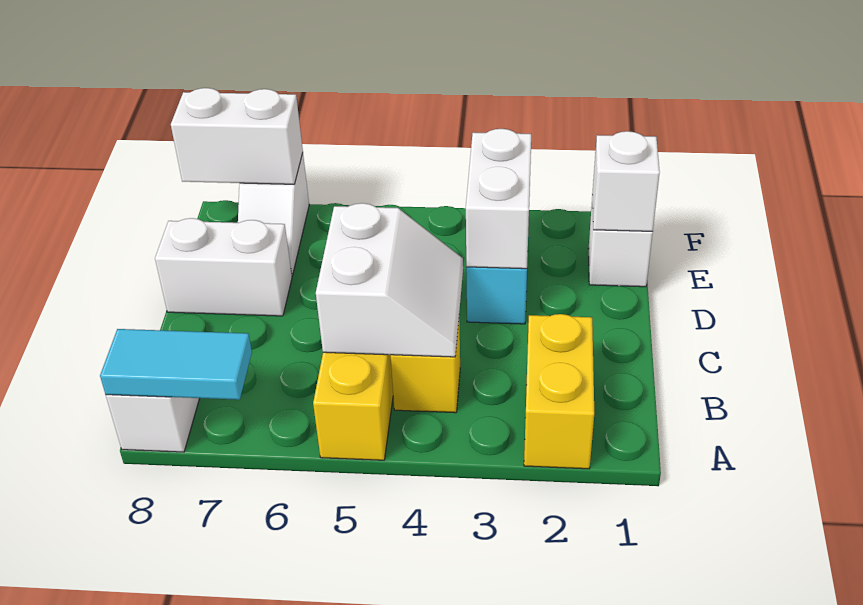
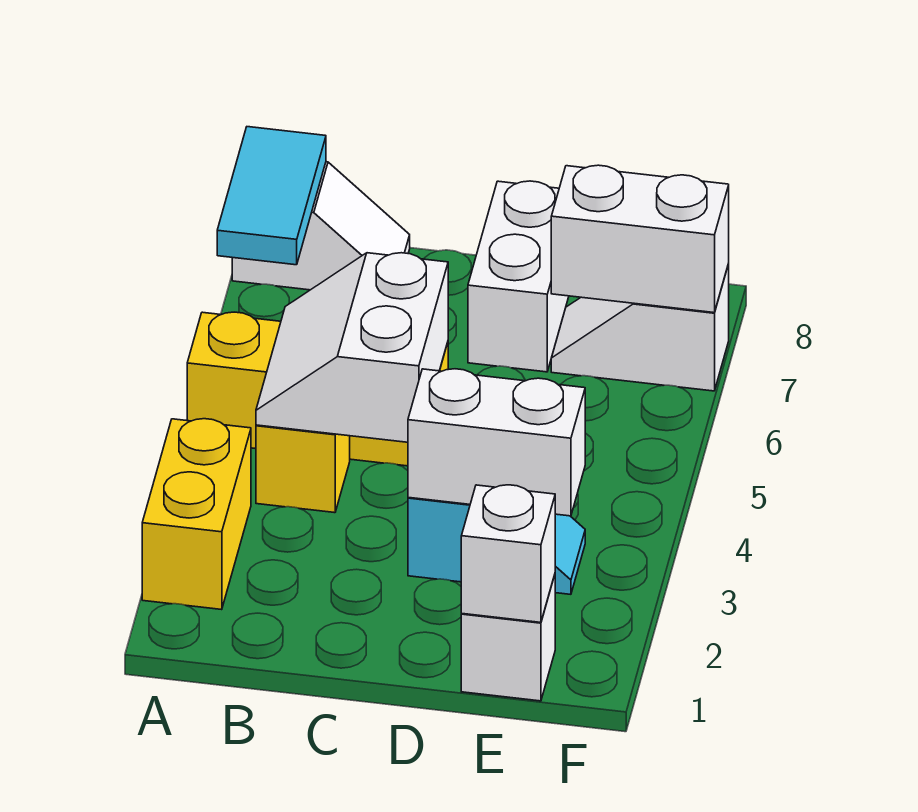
yellow brick A2:B2 level 1 -> yellow brick A2:A3 level 1
white slope B4:C5 level 2 top 5 -> white slope B4:C5 level 2 top C
white brick F7:F8 level 2 -> white brick E7:F7 level 2

